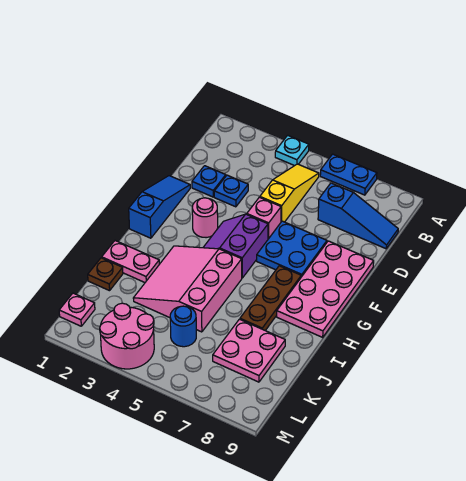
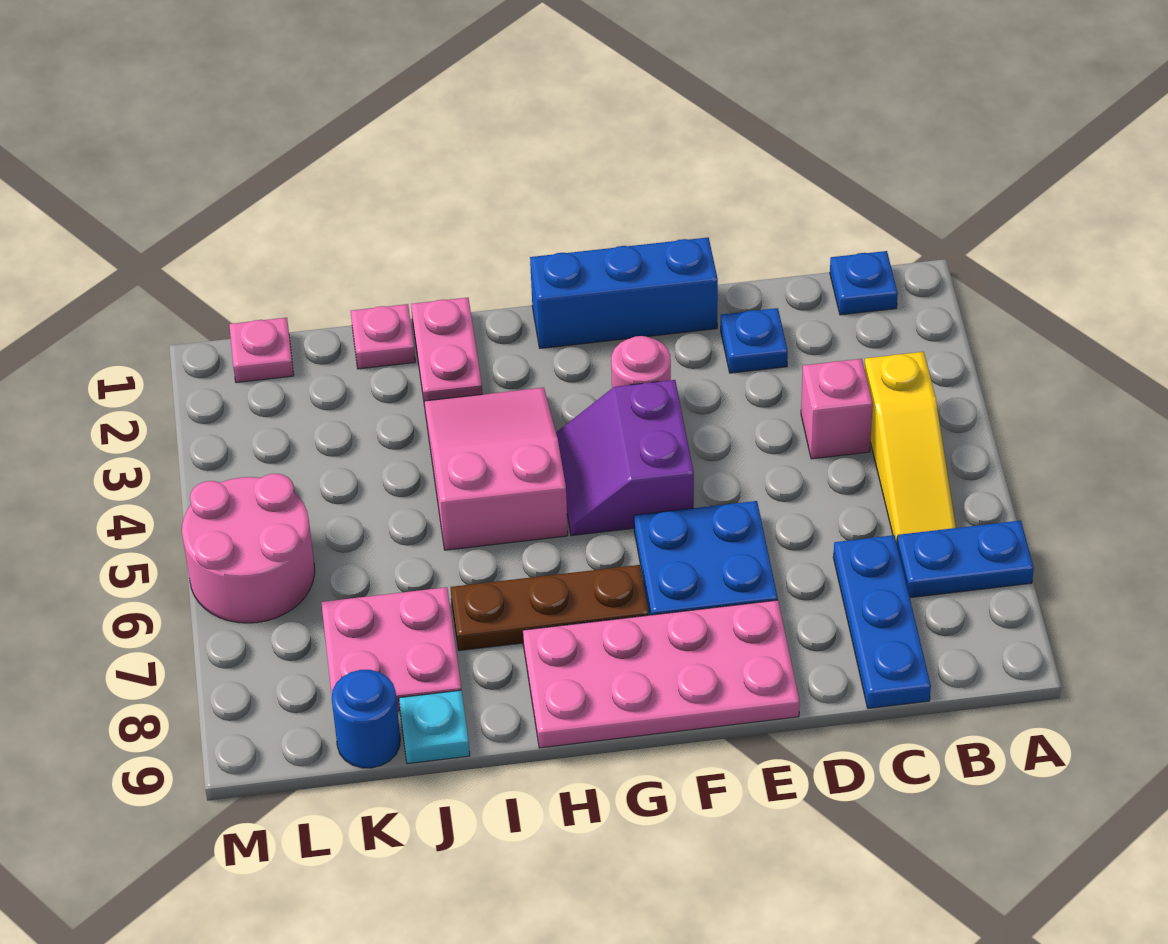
cyan plate A4 level 1 -> cyan plate J9 level 1
blue plate A6:A7 level 1 -> blue plate A7:B7 level 1
yellow slope B5:D5 level 1 top D -> yellow slope B4:B6 level 1 top 4
blue slope C7:C9 level 1 top 7 -> blue plate C7:C9 level 1
blue plate D3 level 1 -> blue plate B1 level 1
blue slope E1:G1 level 1 top G -> blue brick E1:G1 level 1
pink brick E5 level 1 -> pink brick C4 level 1
purple slope F4:G5 level 1 top 5 -> purple slope F4:G5 level 1 top F
pink slope H3:J5 level 1 top 5 -> pink slope H3:I5 level 1 top 5
brown plate J1 level 1 -> pink plate J1 level 1
blue round brick K5 level 1 -> blue round brick K9 level 1
pink round brick L3:M4 level 1 -> pink round brick L5:M6 level 1

